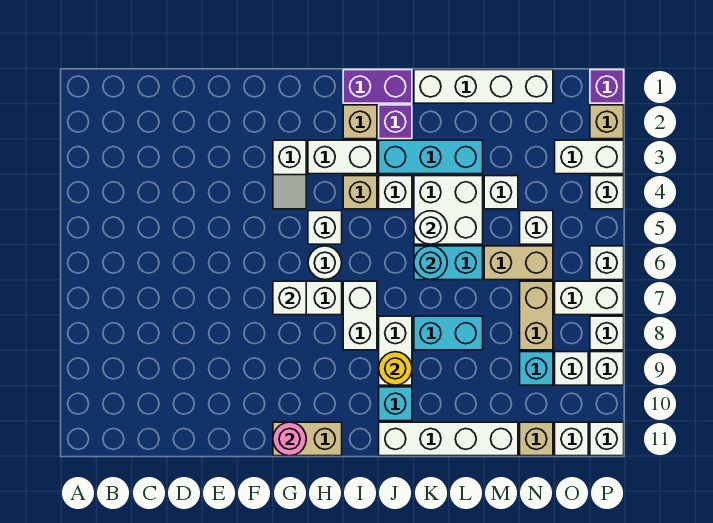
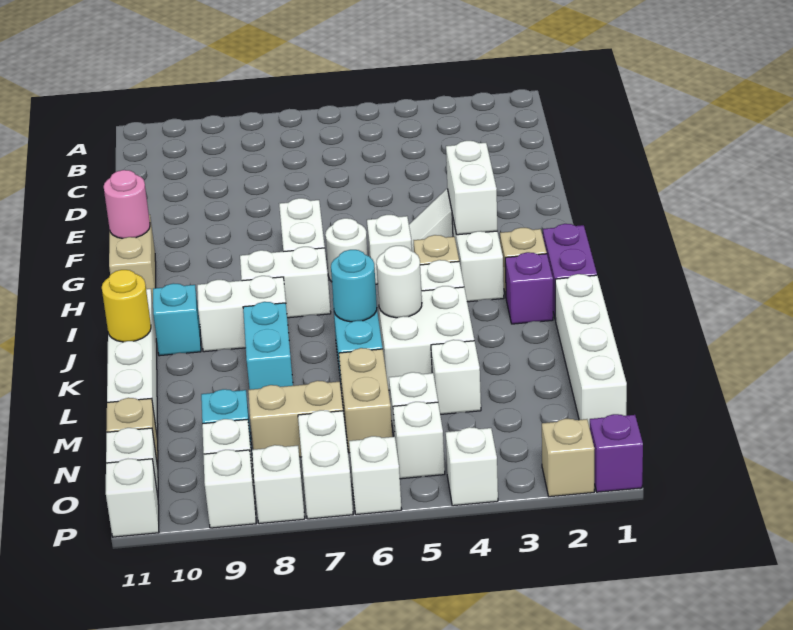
white brick G7 level 2 -> white brick O5 level 1
cyan brick J3:L3 level 1 -> none
yellow round brick J9 level 2 -> yellow round brick K11 level 2
white brick O3:P3 level 1 -> white brick G3:H3 level 2

